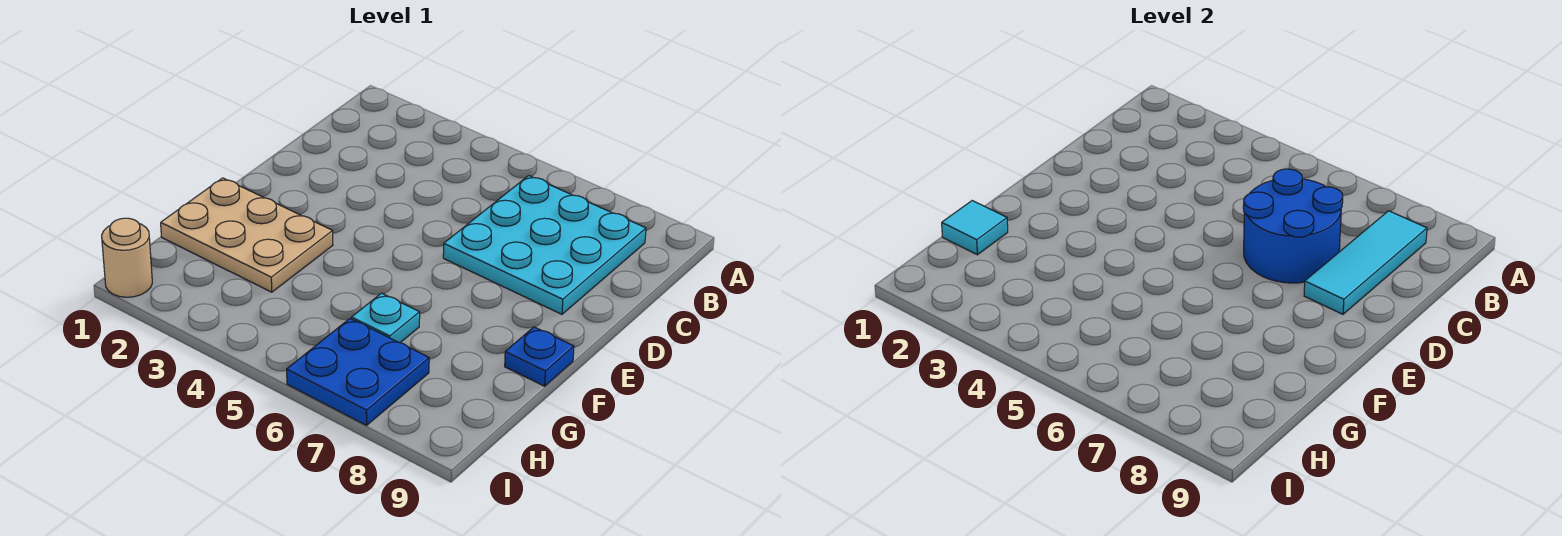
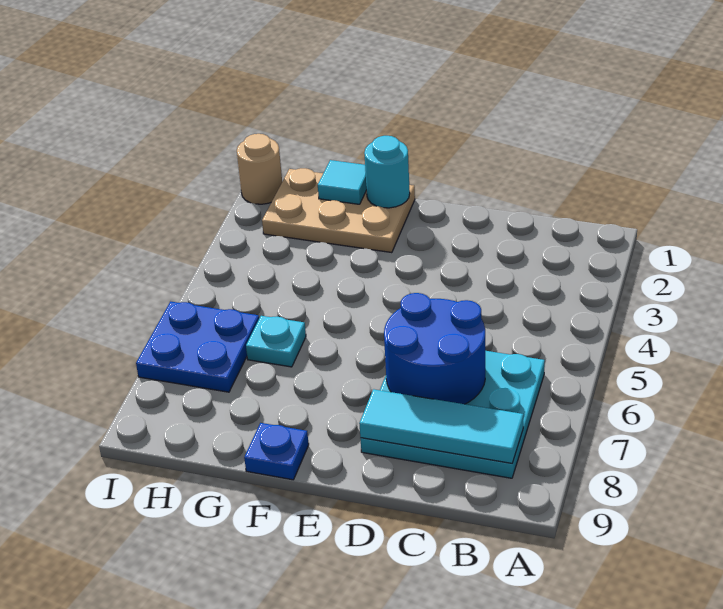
tan plate F1:G3 level 1 -> tan plate F1:H2 level 1
none -> cyan round brick F1 level 2

